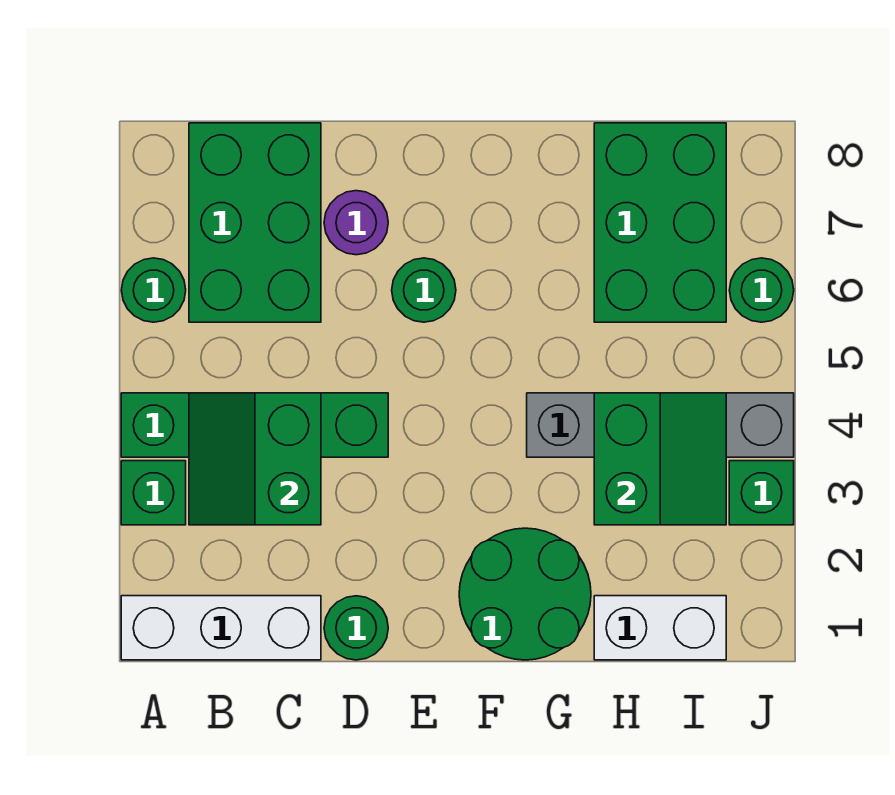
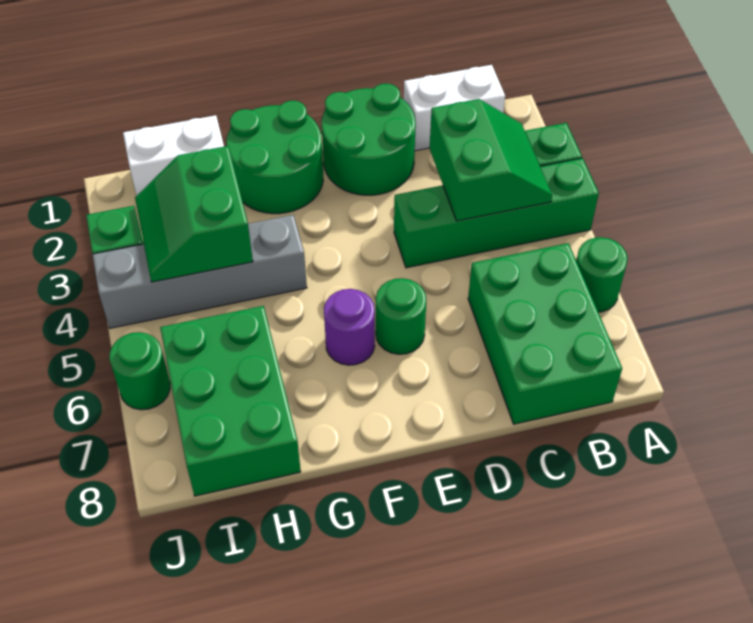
white brick A1:C1 level 1 -> white brick B1:C1 level 1
green round brick D1 level 1 -> green round brick D1:E2 level 1
purple round brick D7 level 1 -> purple round brick F6 level 1

